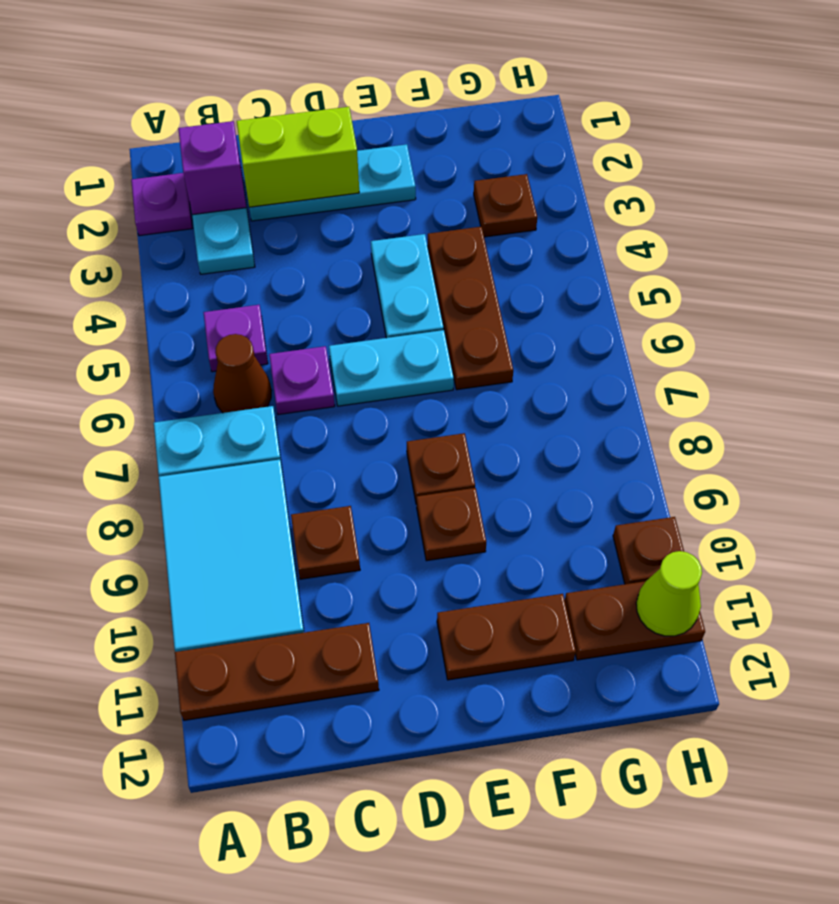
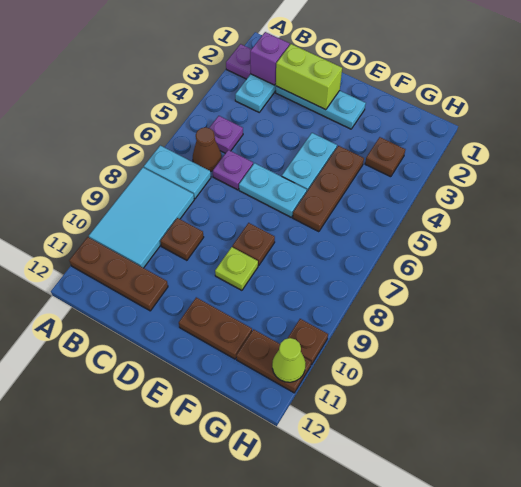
brown plate E9 level 1 -> lime plate E9 level 1

